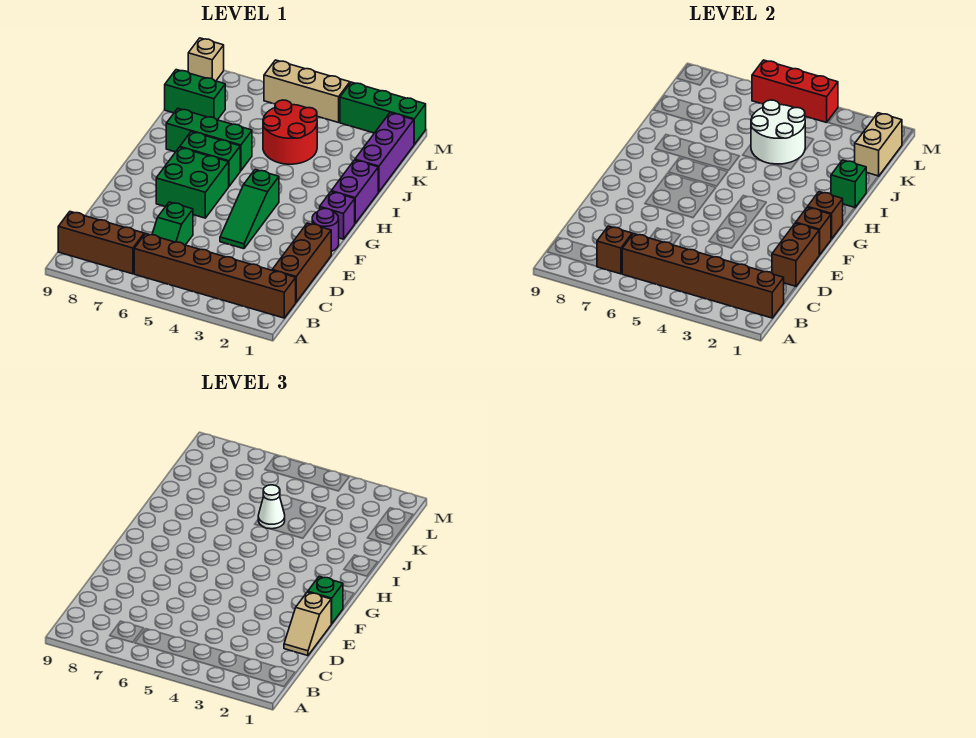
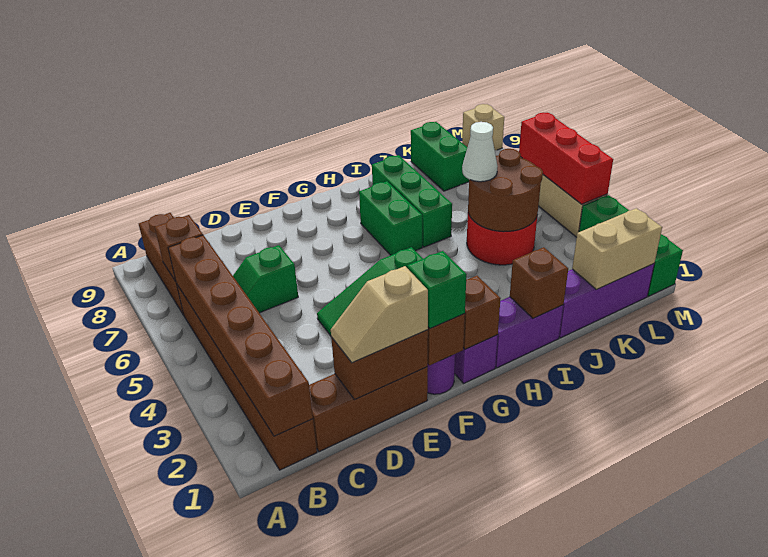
green brick F6:G7 level 1 -> none
green brick I1 level 2 -> brown brick I1 level 2
white round brick J4:K5 level 2 -> brown round brick J4:K5 level 2

